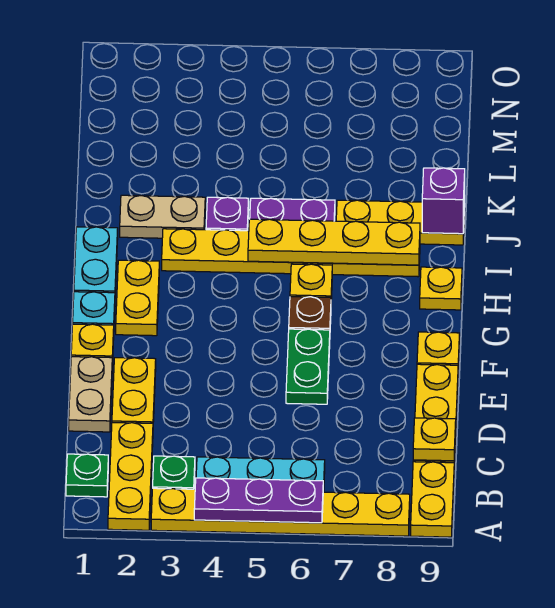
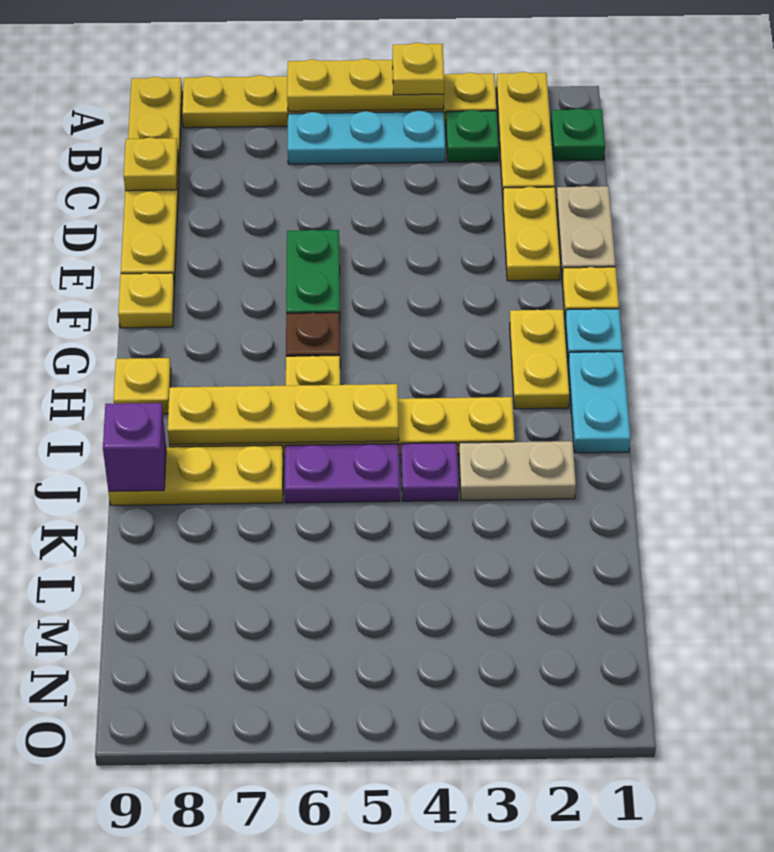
purple plate A4:A6 level 2 -> yellow plate A4:A6 level 2
none -> yellow plate A4 level 3

